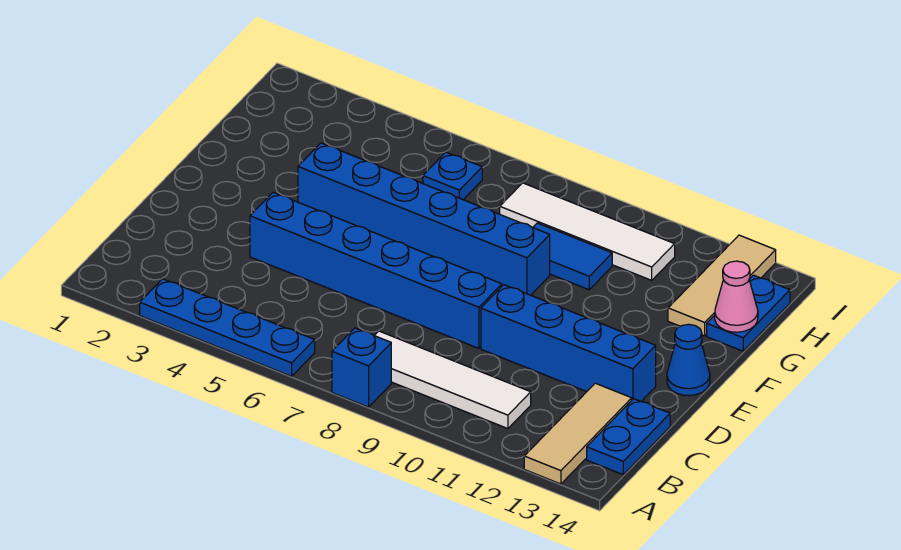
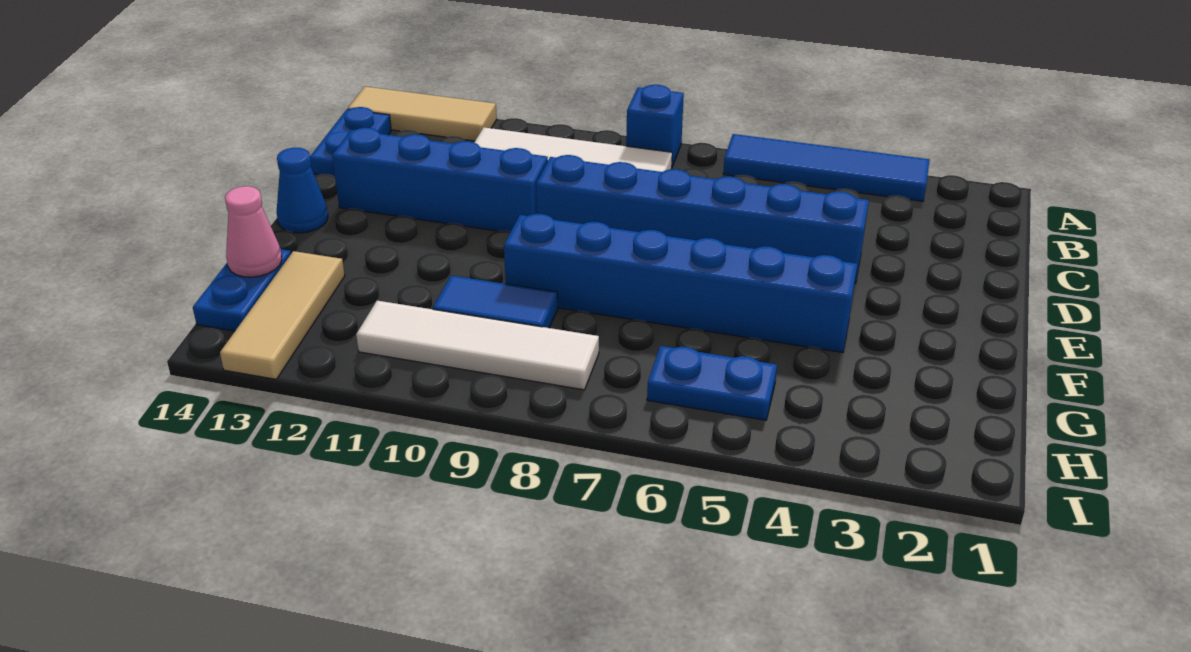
blue plate A3:A6 level 1 -> blue tile A3:A6 level 1
tan tile A13:C13 level 1 -> tan tile A12:A14 level 1
blue plate H6 level 1 -> blue plate H5:H6 level 1

